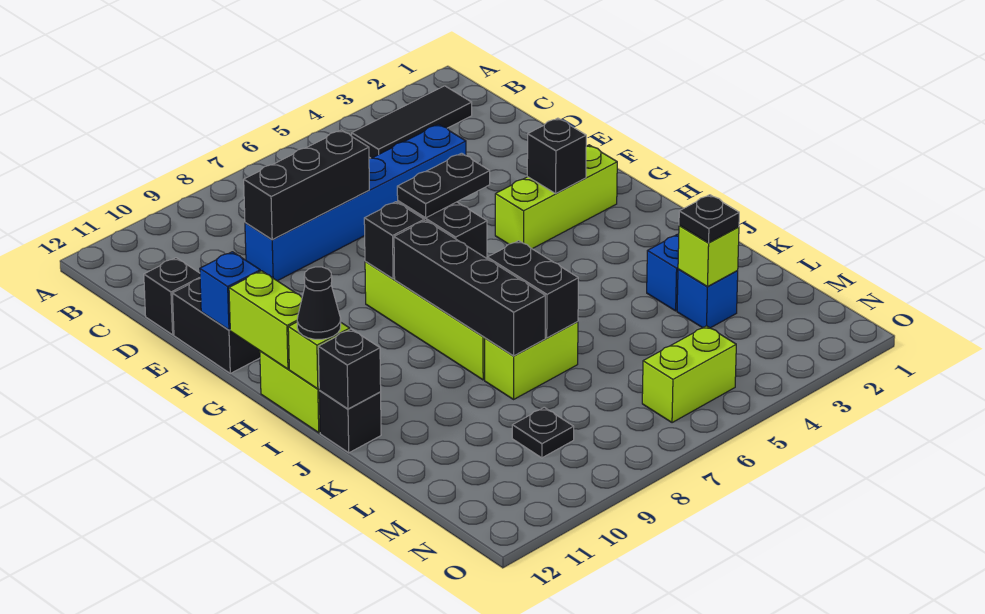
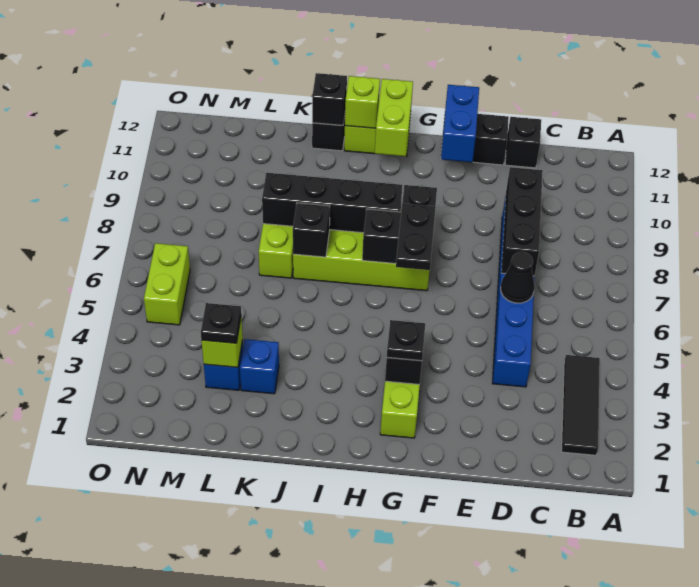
blue brick F12 level 2 -> blue brick F11:F12 level 2
lime brick G12:H12 level 2 -> lime brick H11:H12 level 2
black cone I12 level 3 -> black cone D6 level 2
black brick J7:K7 level 2 -> black brick J7 level 2
black plate M9 level 1 -> black plate G3 level 3

